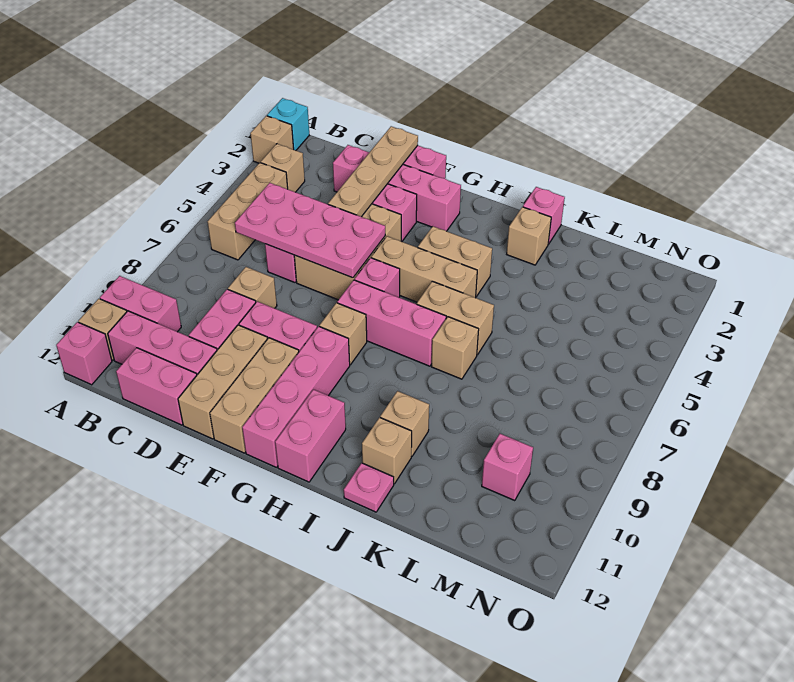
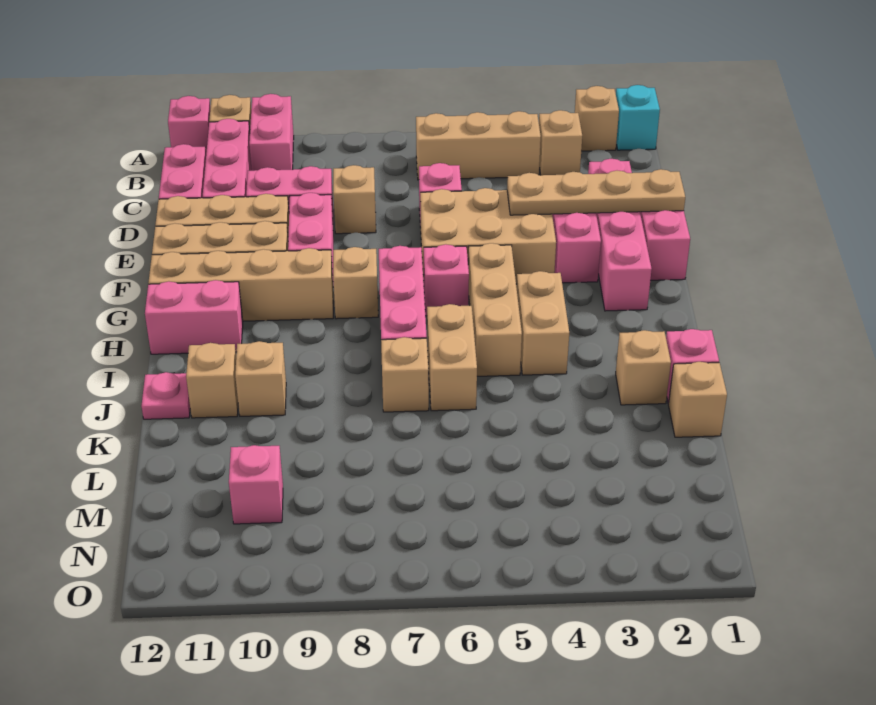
pink plate C5:F6 level 2 -> none
pink brick G9:G12 level 1 -> tan brick G9:G12 level 1
none -> tan brick K1 level 1

